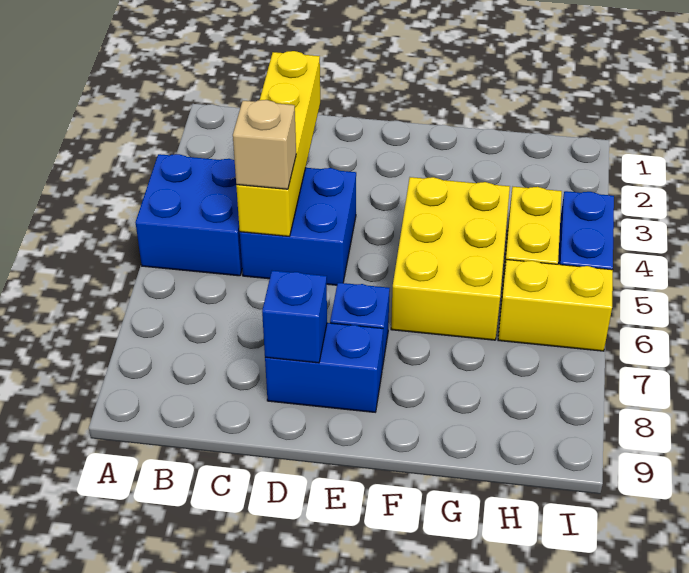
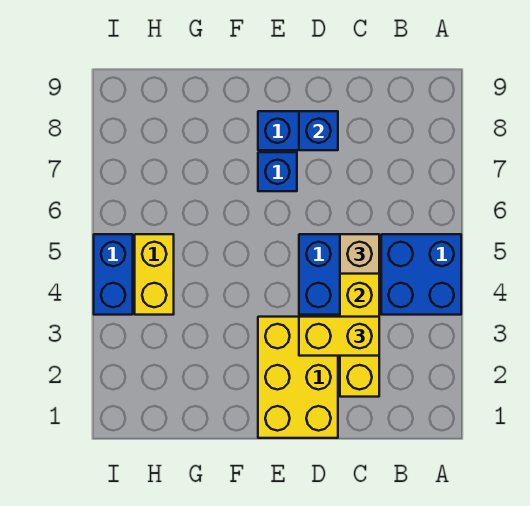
yellow brick F4:G6 level 1 -> yellow brick D1:E3 level 1
yellow brick H6:I6 level 1 -> yellow brick C3:D3 level 3

